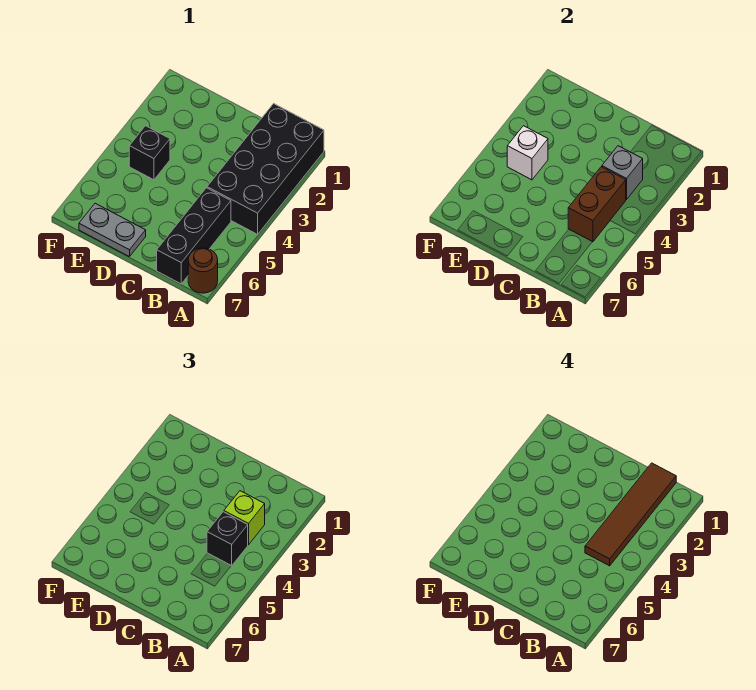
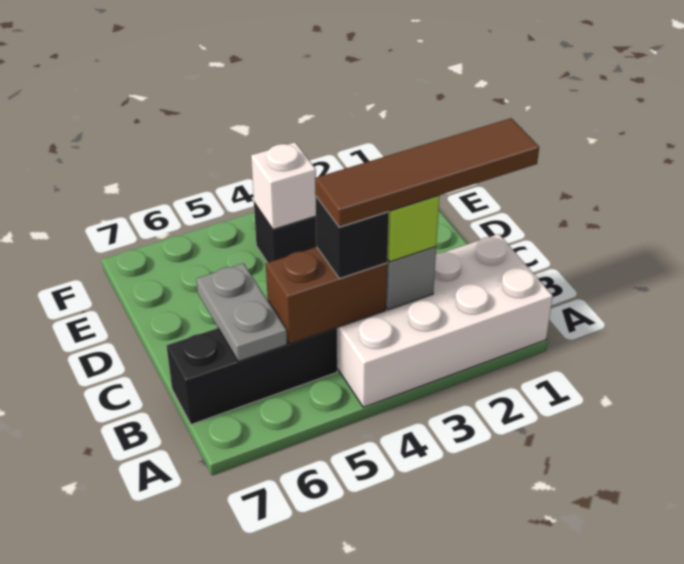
black brick A1:B4 level 1 -> white brick A1:B4 level 1
brown round brick A7 level 1 -> none
grey plate D7:E7 level 1 -> grey plate B6:C6 level 2

